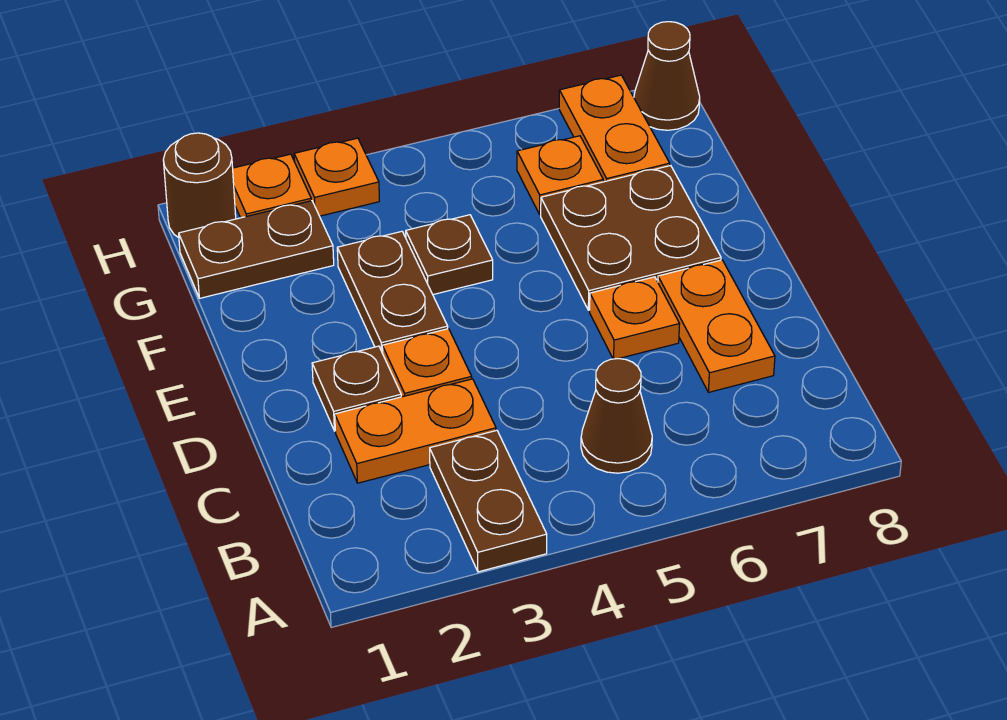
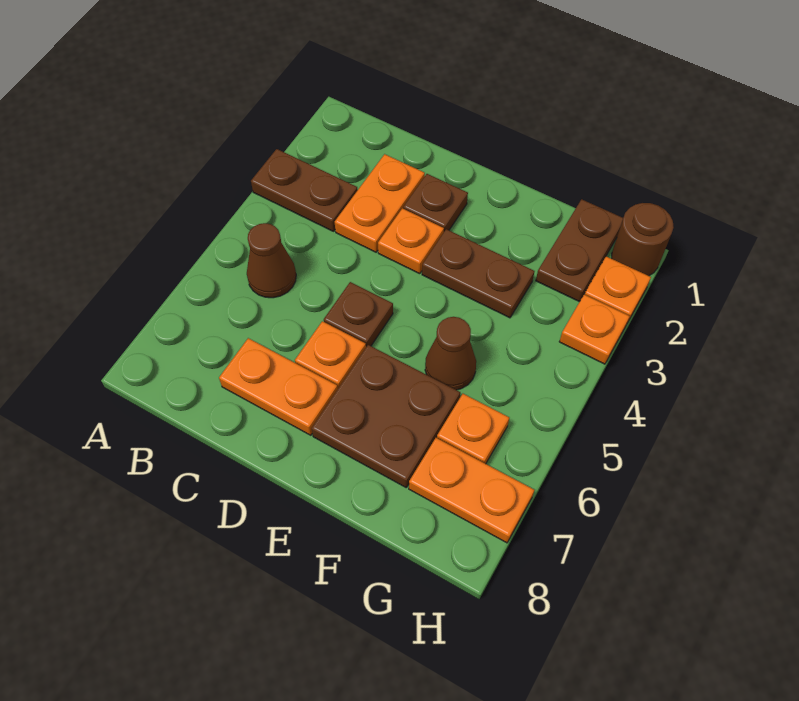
brown plate F4 level 1 -> brown plate D5 level 1
brown cone H8 level 1 -> brown cone F5 level 1

